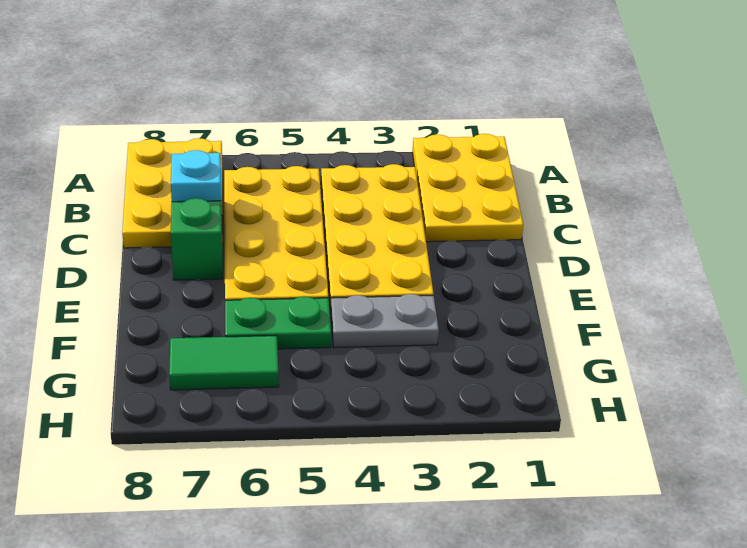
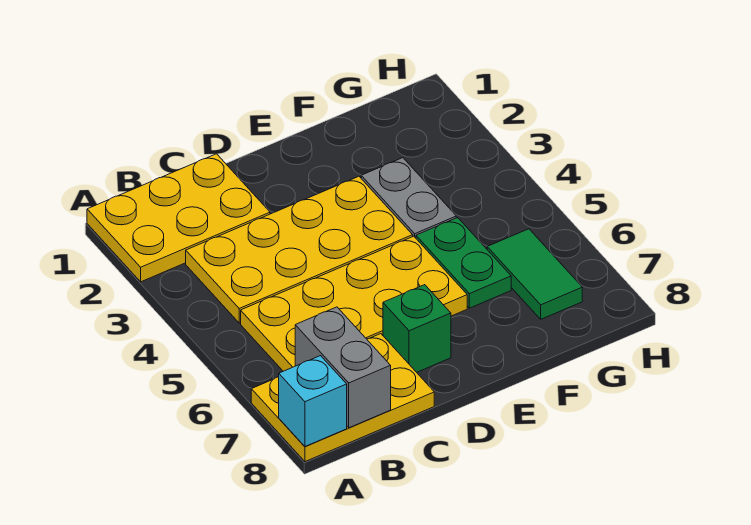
none -> grey brick B7:B8 level 2
cyan brick C7 level 2 -> cyan brick A8 level 2

